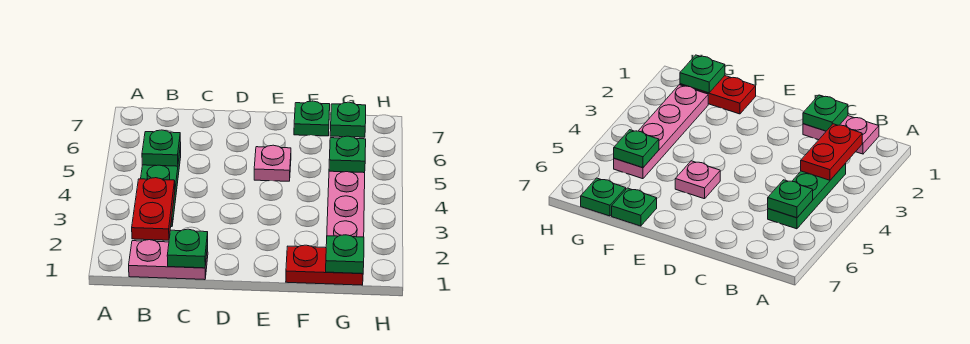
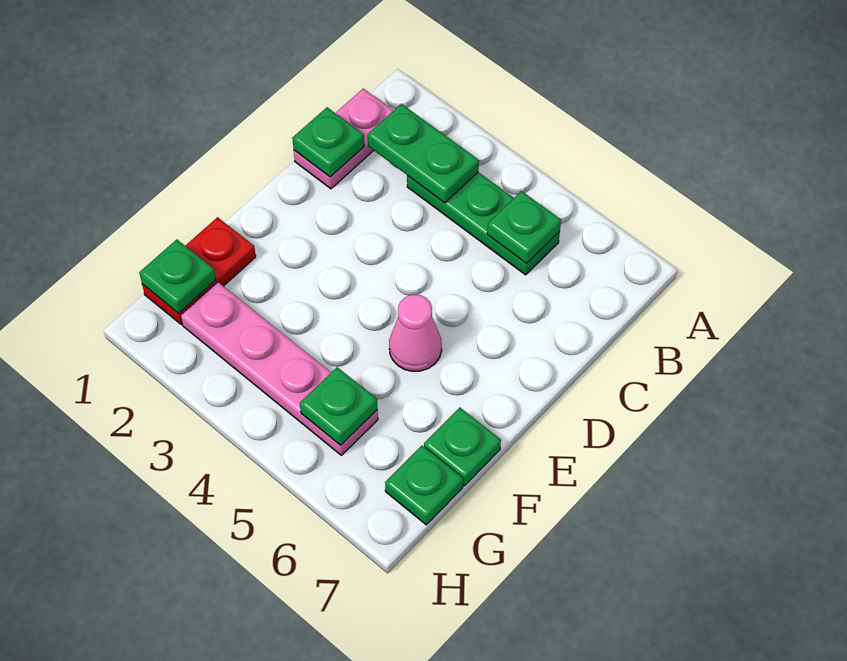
red plate B2:B3 level 2 -> green plate B2:B3 level 2
pink plate E5 level 1 -> pink cone E5 level 1

